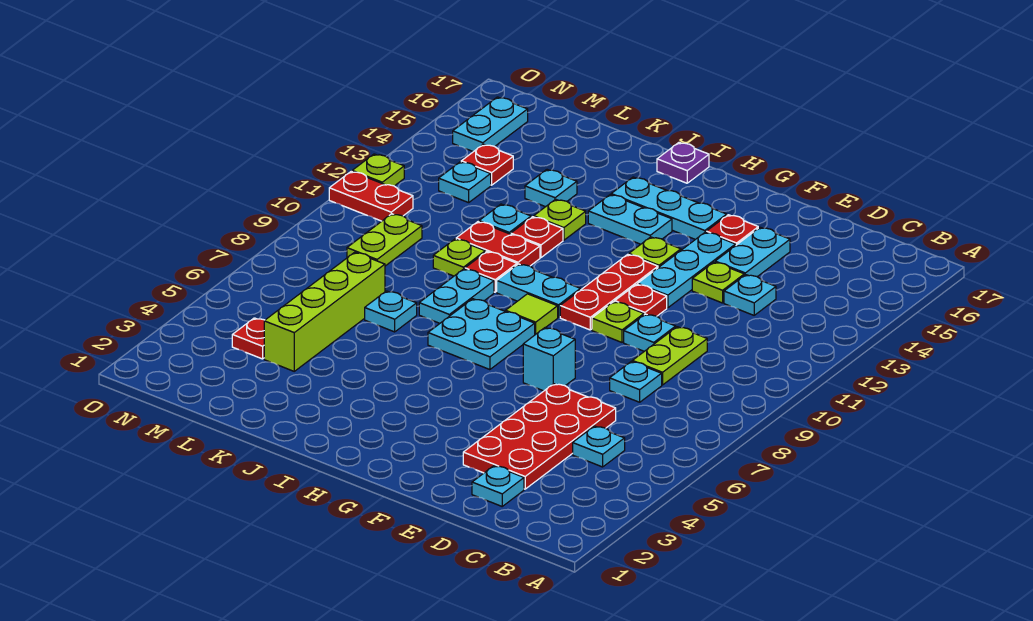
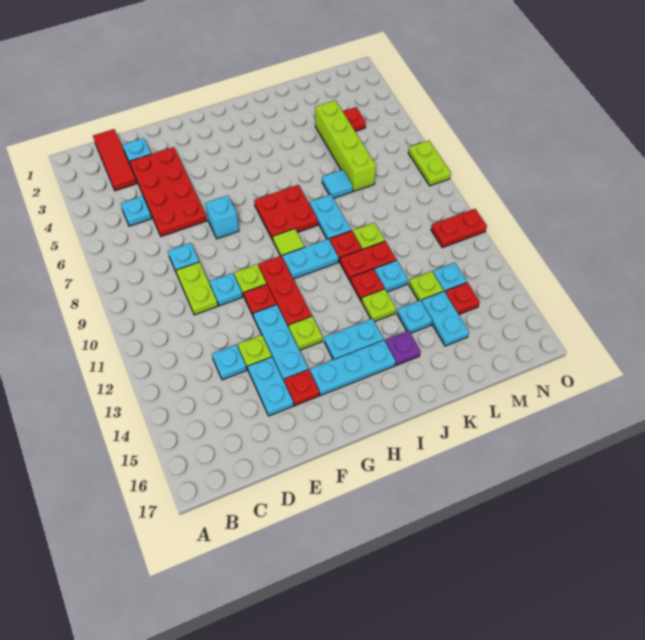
none -> red tile C1:C3 level 1
cyan plate H7:I8 level 1 -> red plate H7:I8 level 1
purple plate I17 level 1 -> purple plate J15 level 1
cyan plate K7 level 1 -> cyan tile K7 level 1
lime plate M9:M10 level 1 -> lime plate O7:O8 level 1
cyan plate N15:N16 level 1 -> cyan plate L14:L15 level 1
lime plate O12 level 1 -> lime plate L13 level 1

